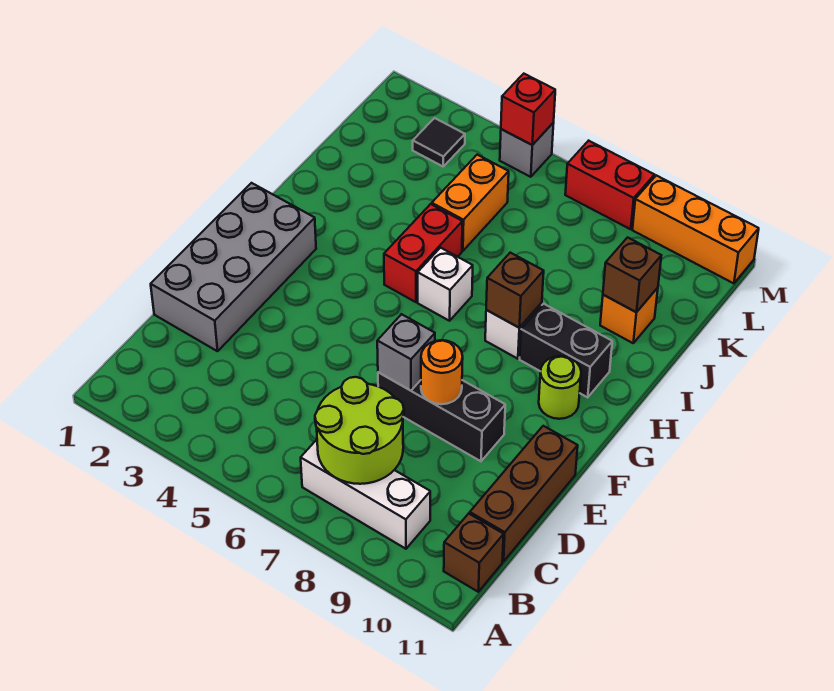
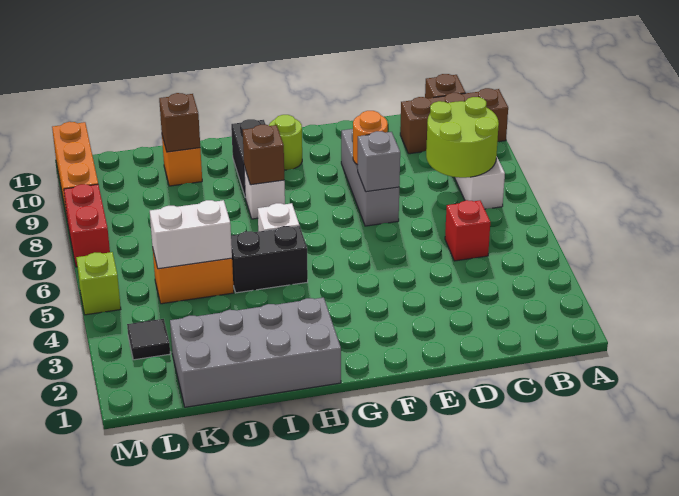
brown brick C11:E11 level 1 -> brown brick A10:C10 level 1
grey brick D1:G2 level 1 -> grey brick H1:K2 level 1
black brick E7:E9 level 1 -> grey brick E7:E9 level 1
red brick H5:I5 level 1 -> black brick H5:I5 level 1
none -> white brick J5:K5 level 2
grey brick M5 level 1 -> lime brick M5 level 1
red brick M5 level 2 -> red brick C5 level 1

